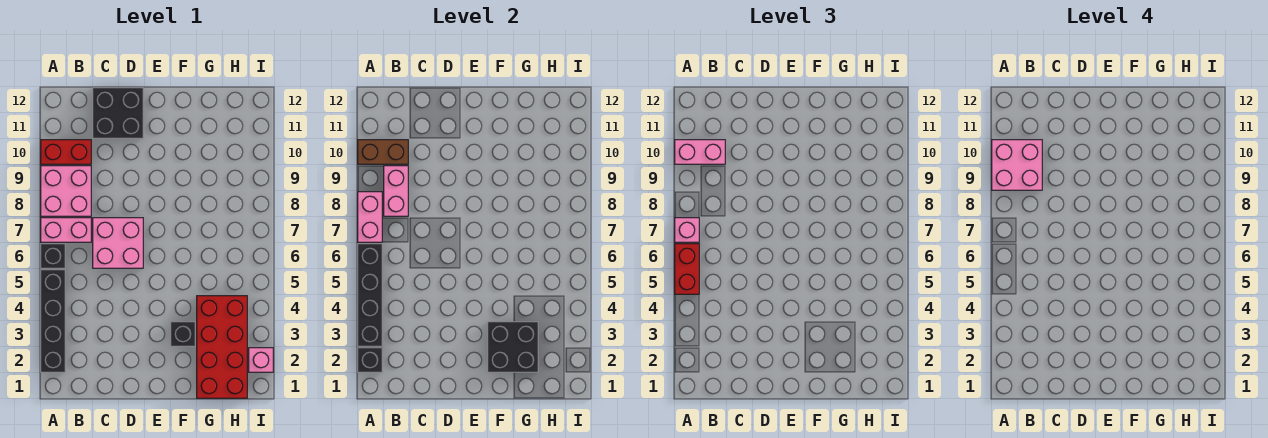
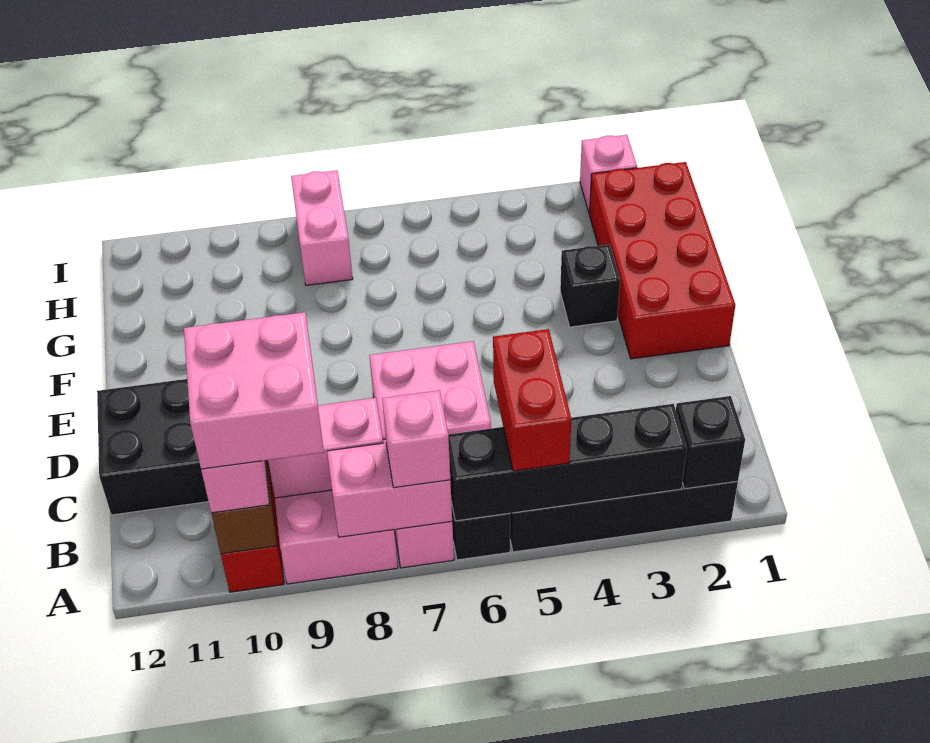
red brick A5:A6 level 3 -> red brick A5:B5 level 3
black brick F2:G3 level 2 -> none
red brick G1:H4 level 1 -> red brick E1:H2 level 1
none -> pink brick H8:I8 level 1

